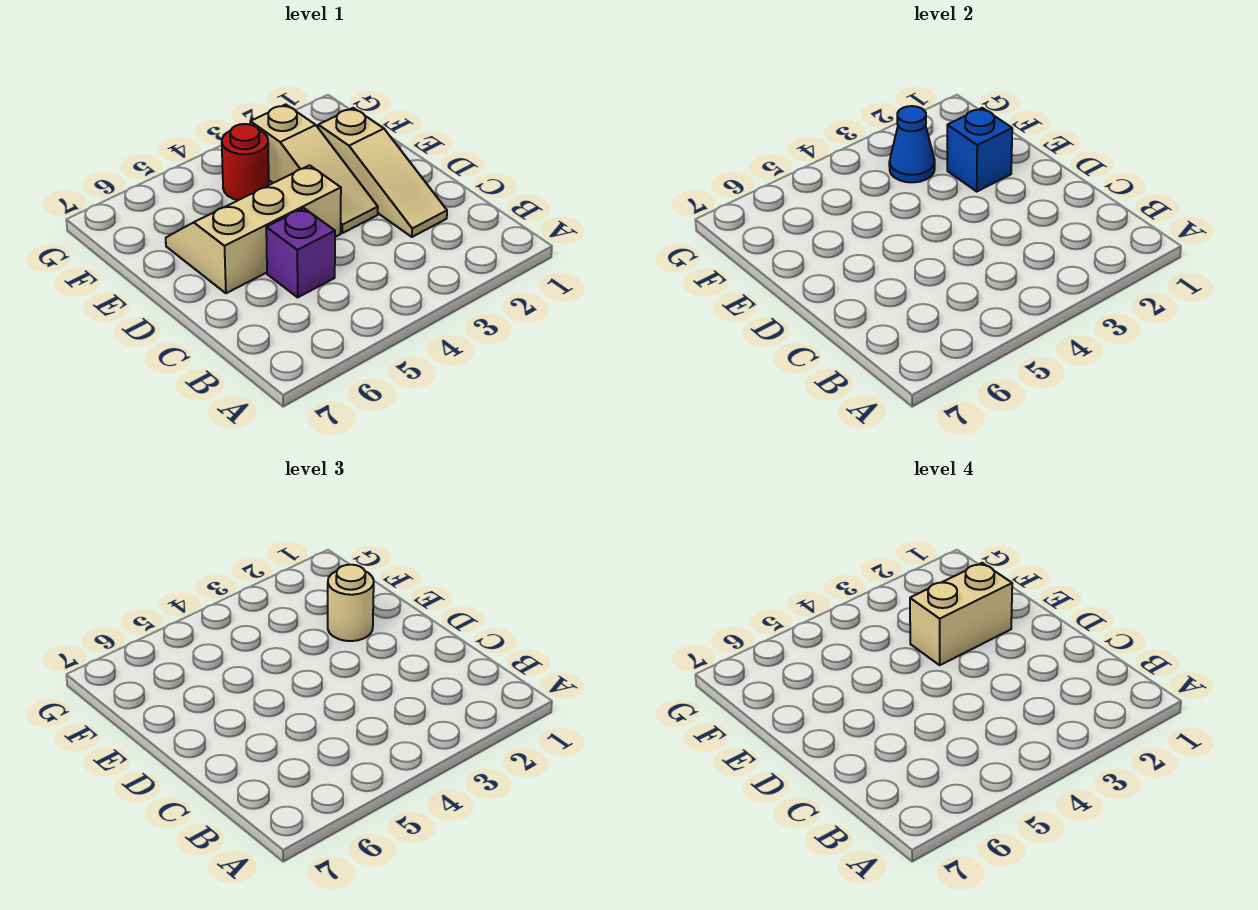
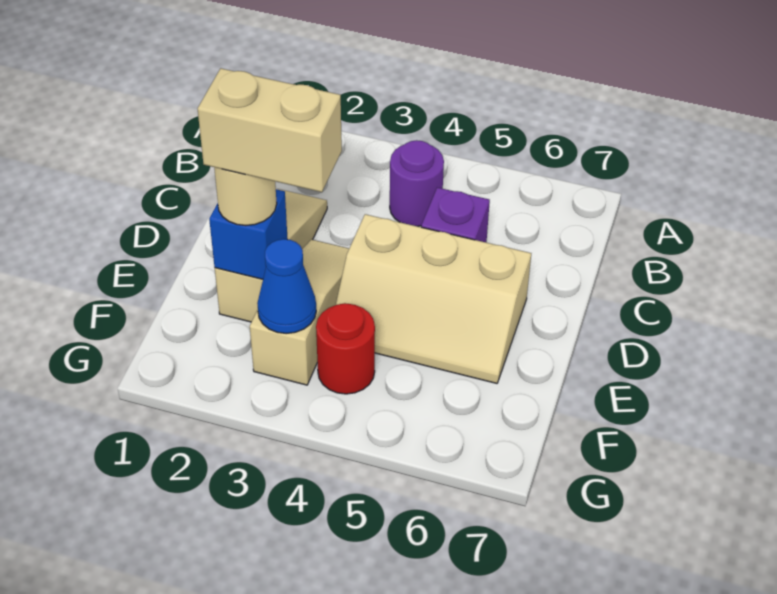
none -> purple round brick B4 level 1

